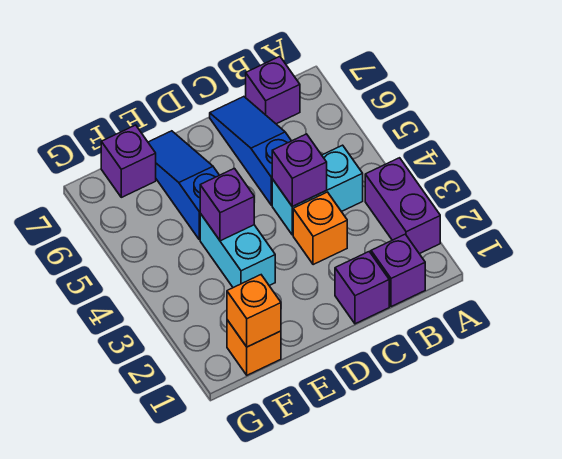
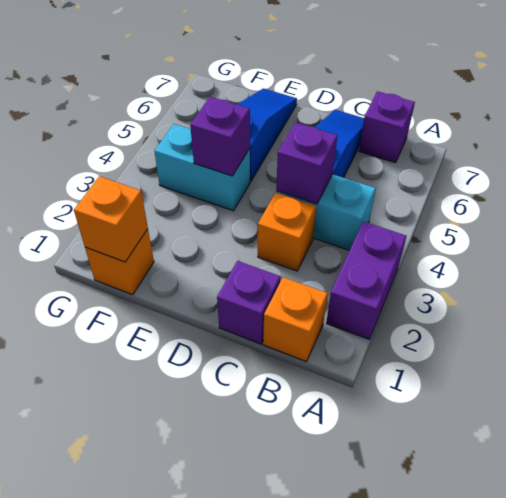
purple brick B1 level 1 -> orange brick B1 level 1
cyan brick E3:E4 level 1 -> cyan brick E4:F4 level 1
purple brick F7 level 1 -> none

